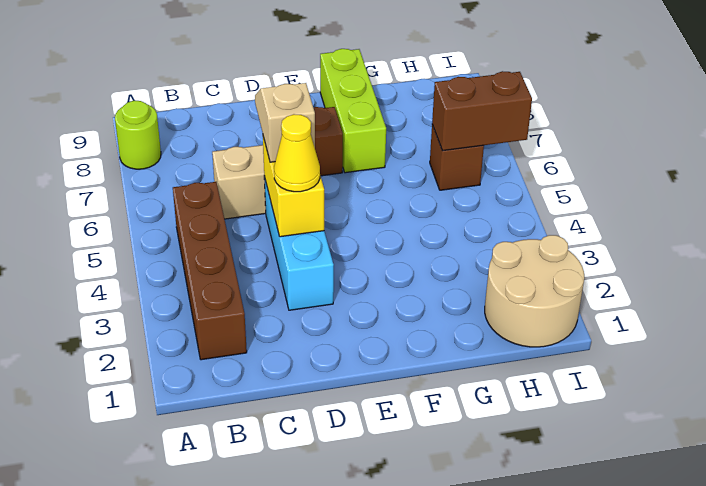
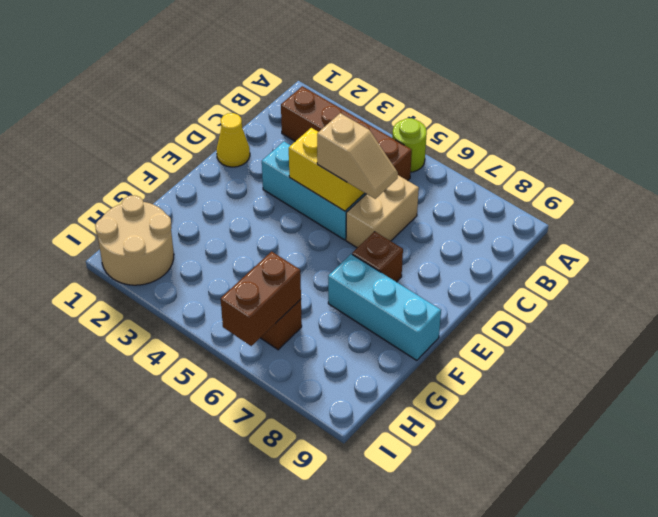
lime round brick A8 level 1 -> lime round brick A5 level 1
yellow cone D4 level 3 -> yellow cone D1 level 1
lime brick F7:F9 level 1 -> cyan brick F7:F9 level 1

